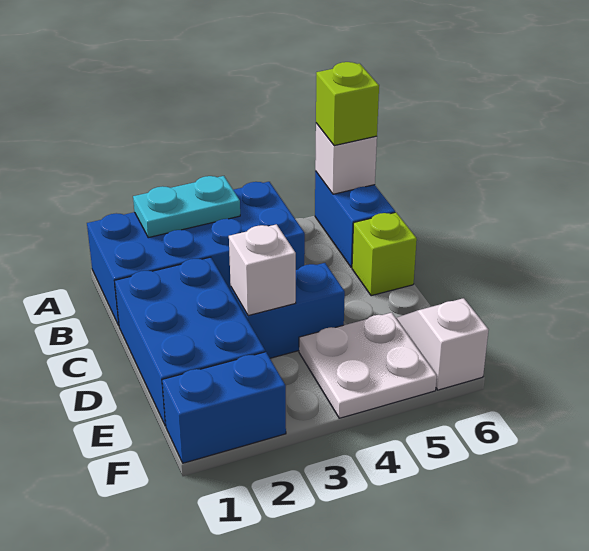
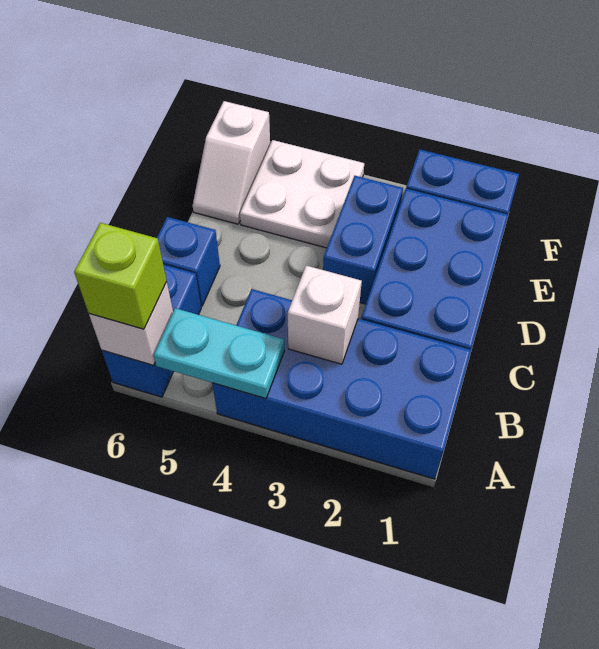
cyan plate A2:A3 level 2 -> cyan plate A4:A5 level 2
lime brick C6 level 1 -> blue brick C6 level 1
blue brick D3:D4 level 1 -> blue brick D3:E3 level 1
white brick D3 level 2 -> white brick B3 level 2

